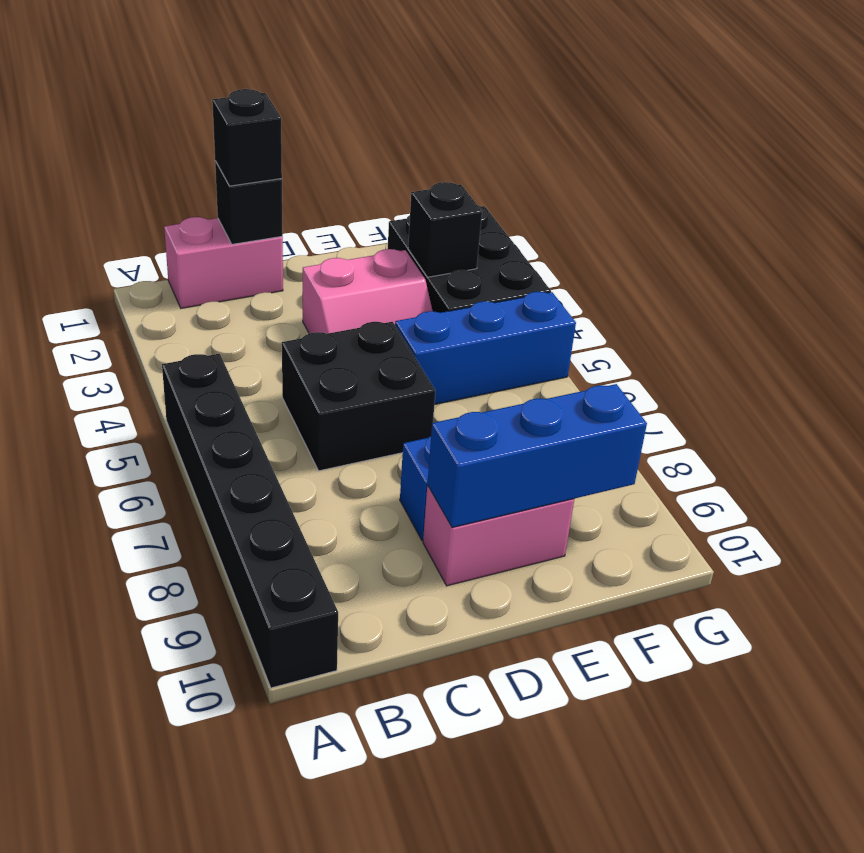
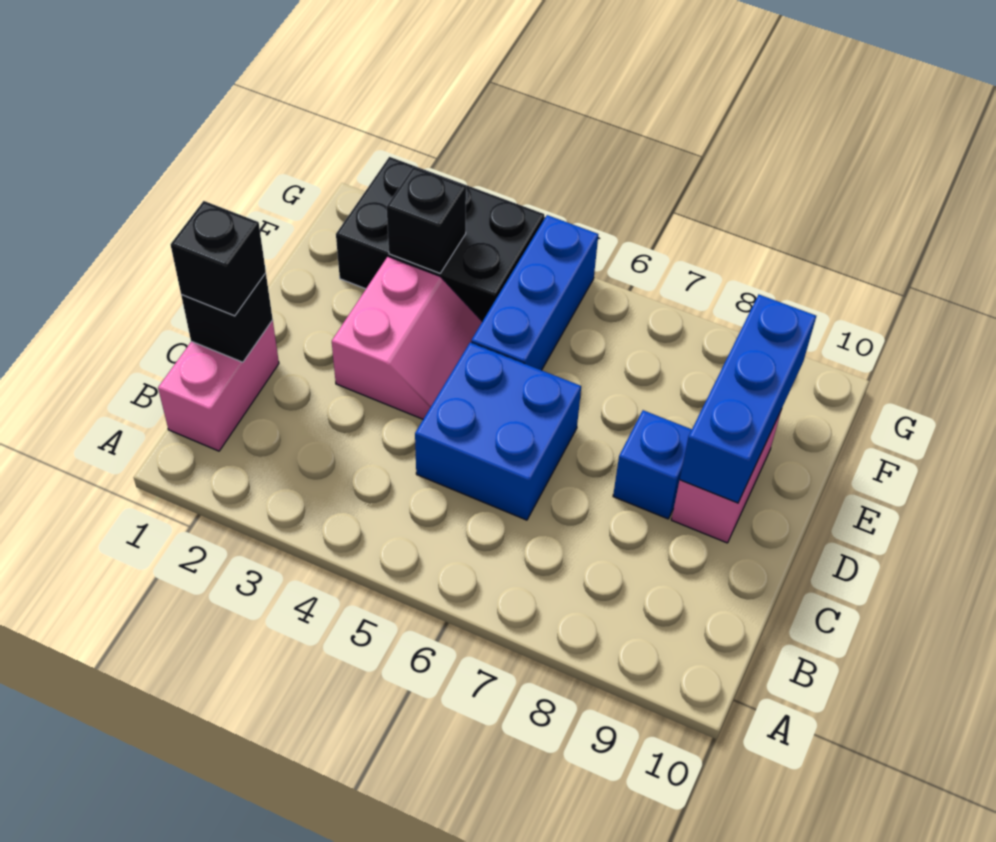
black brick A5:A10 level 1 -> none
black brick C5:D6 level 1 -> blue brick C5:D6 level 1

